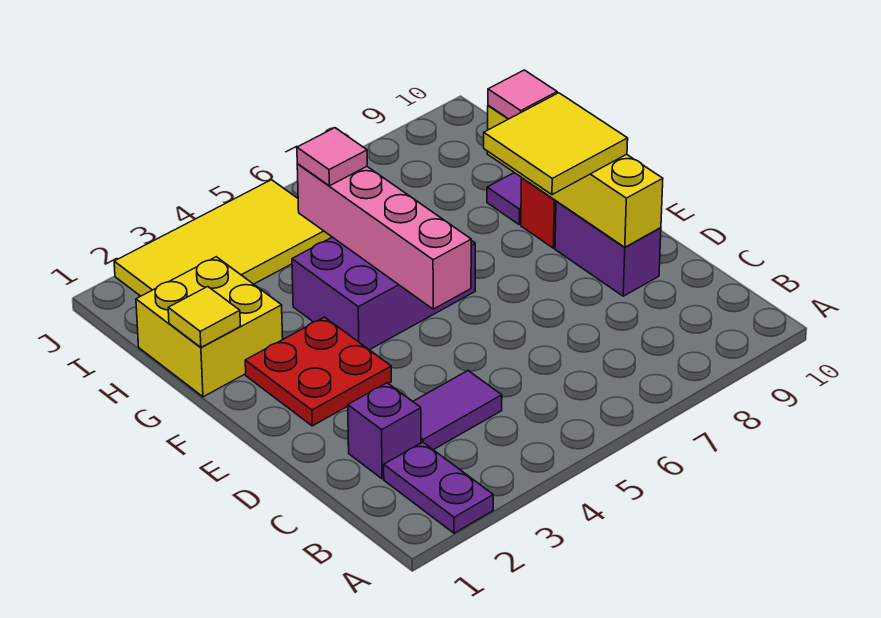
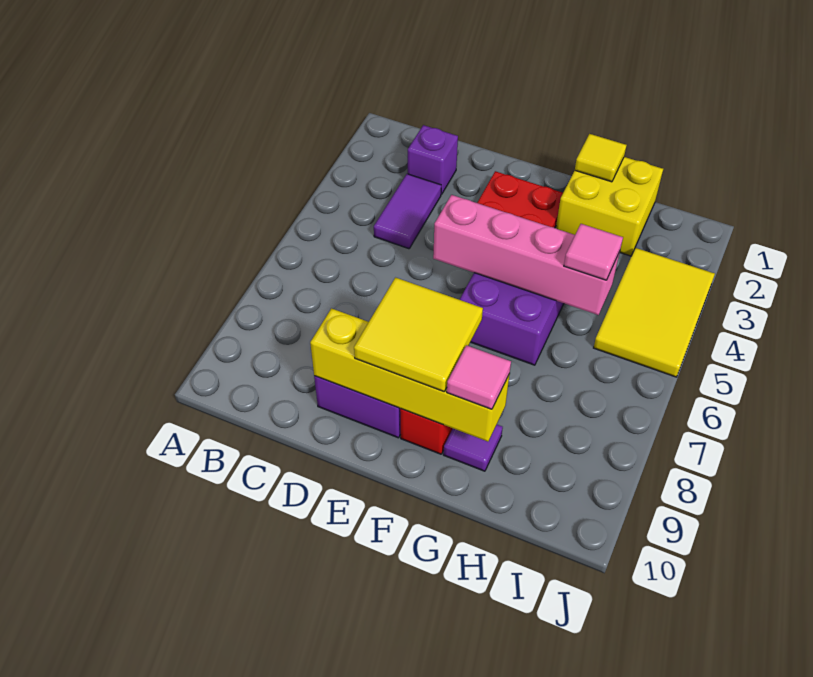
purple plate A2:B2 level 1 -> none
yellow tile I2:J5 level 1 -> yellow tile I3:J5 level 1

